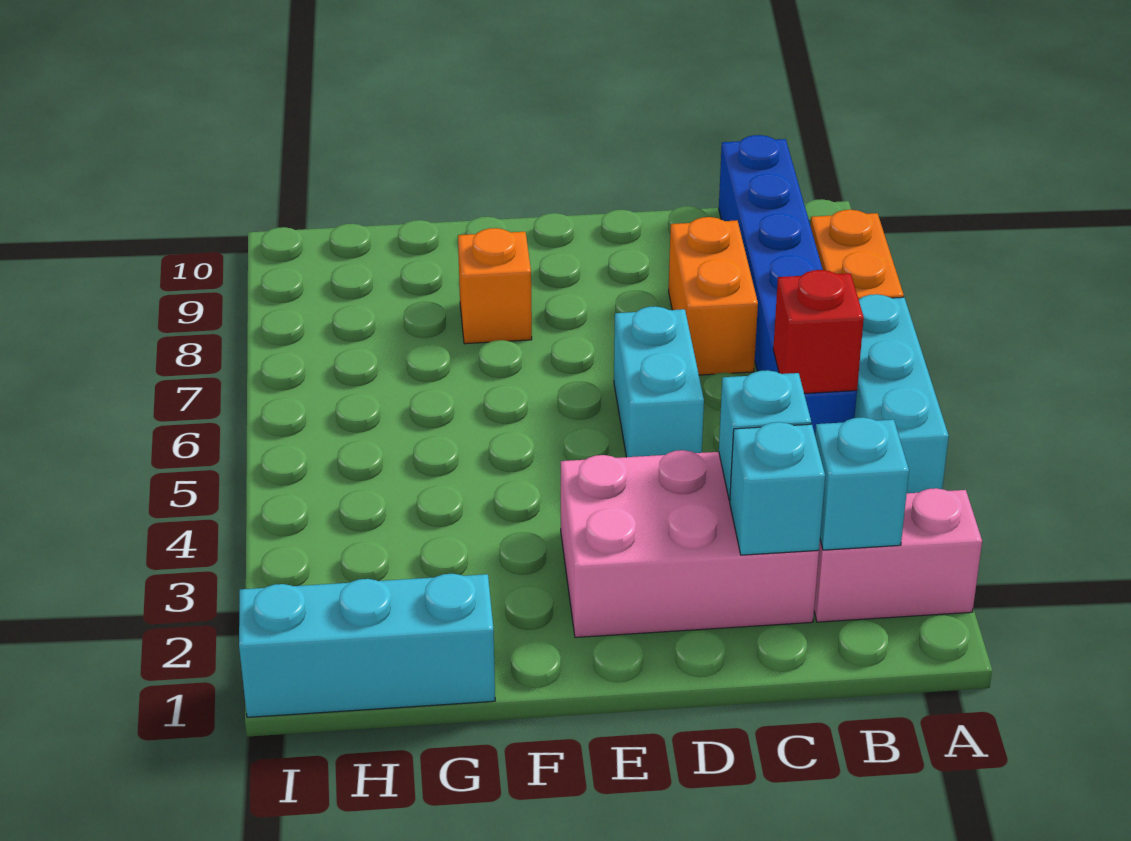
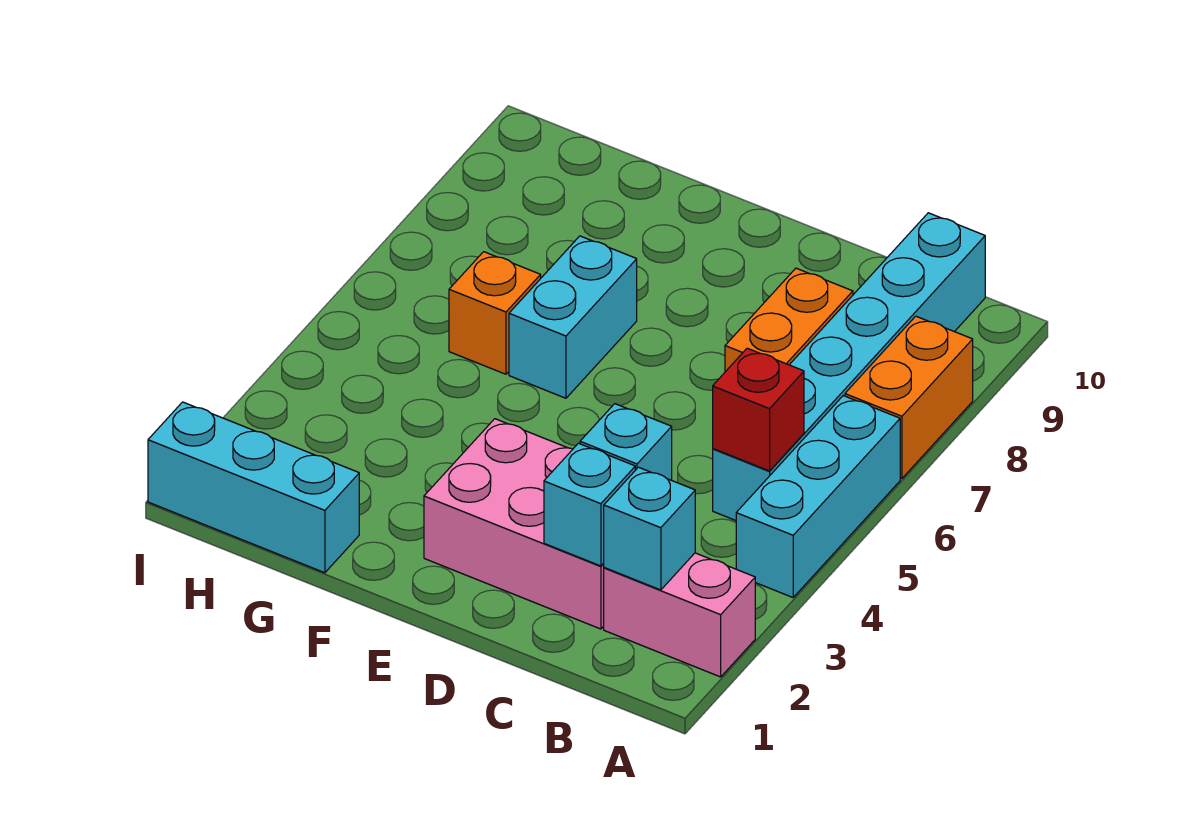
blue brick B5:B10 level 1 -> cyan brick B5:B10 level 1
cyan brick D5:D6 level 1 -> cyan brick F6:F7 level 1
orange brick F8 level 1 -> orange brick G6 level 1

